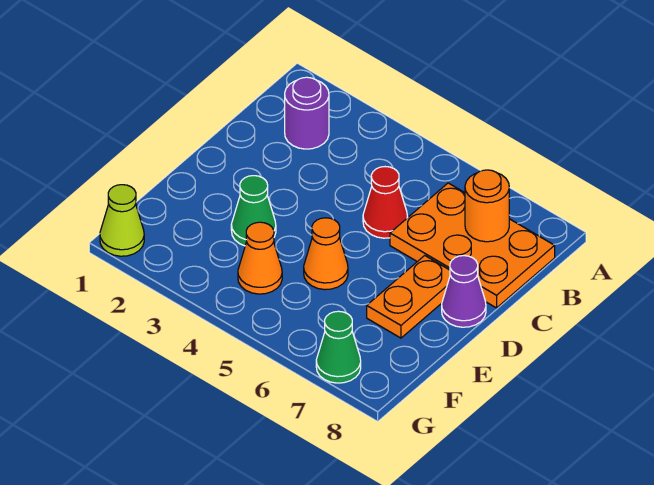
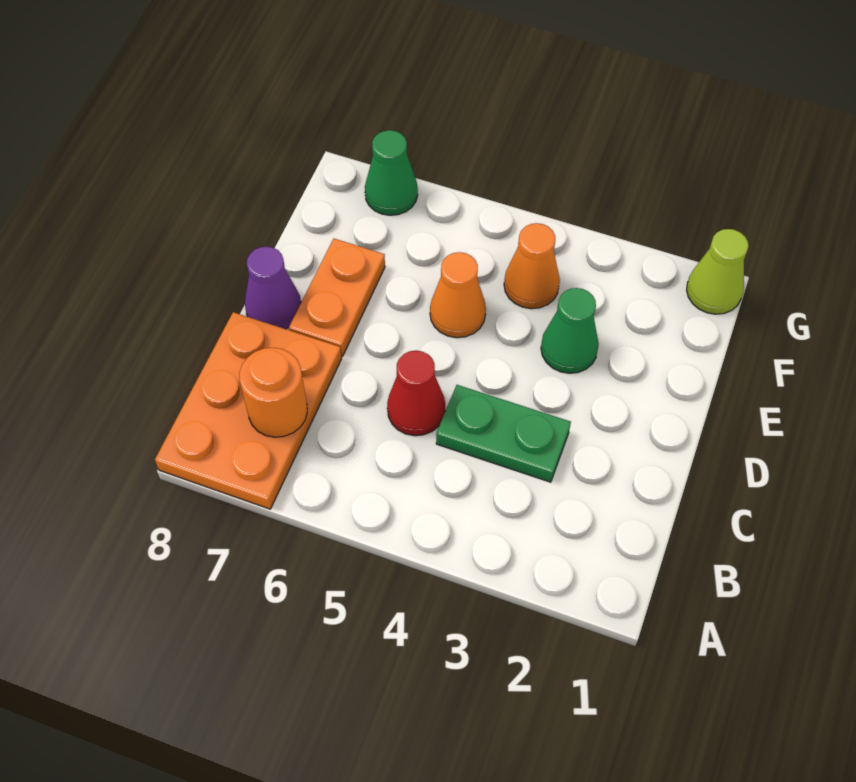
purple round brick B2 level 1 -> none
orange plate B6:C8 level 1 -> orange plate A7:C8 level 1
none -> green plate C3:C4 level 1

